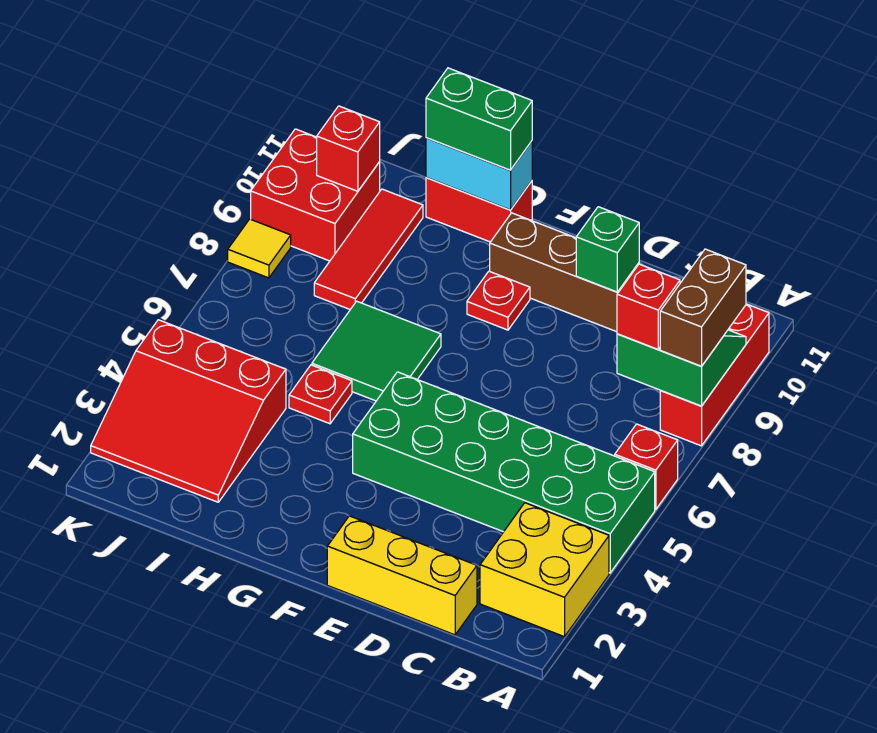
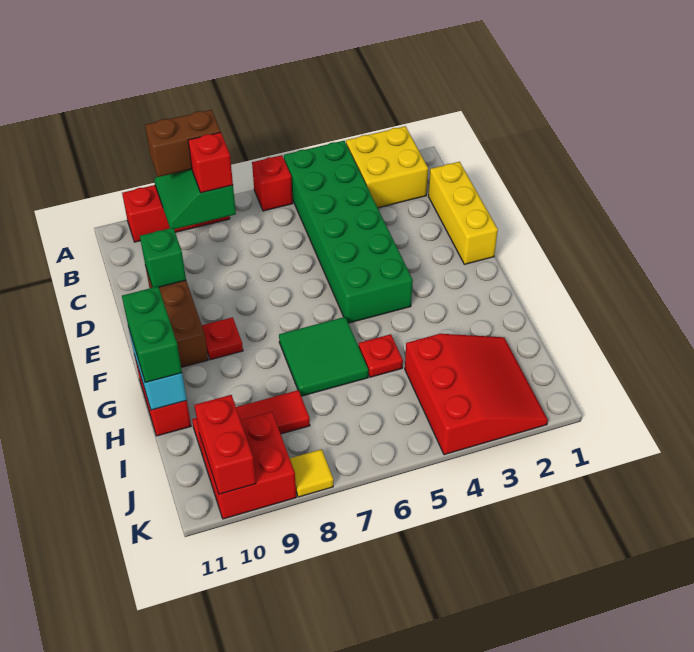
red brick J10 level 2 -> red brick J10:K10 level 2

